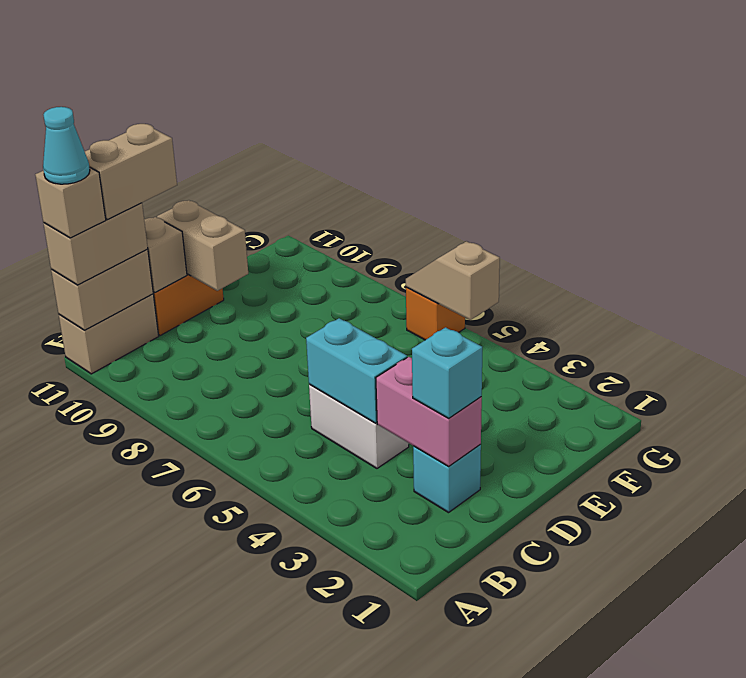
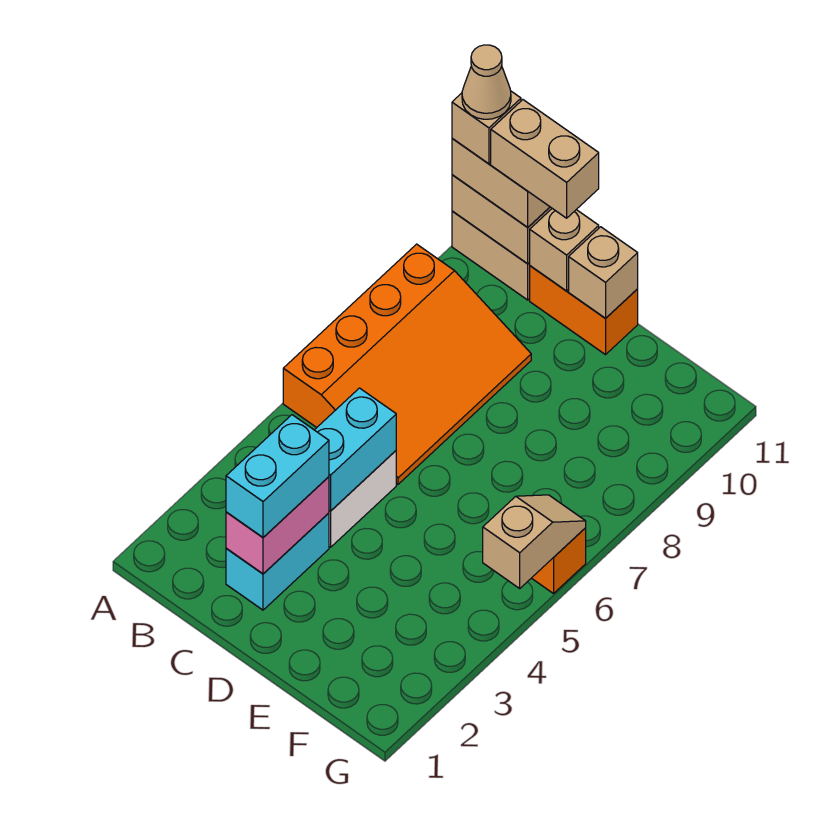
none -> orange slope A6:C9 level 1 top A
cyan cone A11 level 5 -> tan cone A11 level 5
cyan brick C2 level 1 -> cyan brick C2:C3 level 1
cyan brick C2 level 3 -> cyan brick C2:C3 level 3
tan brick D10:D11 level 2 -> tan brick D11 level 2

